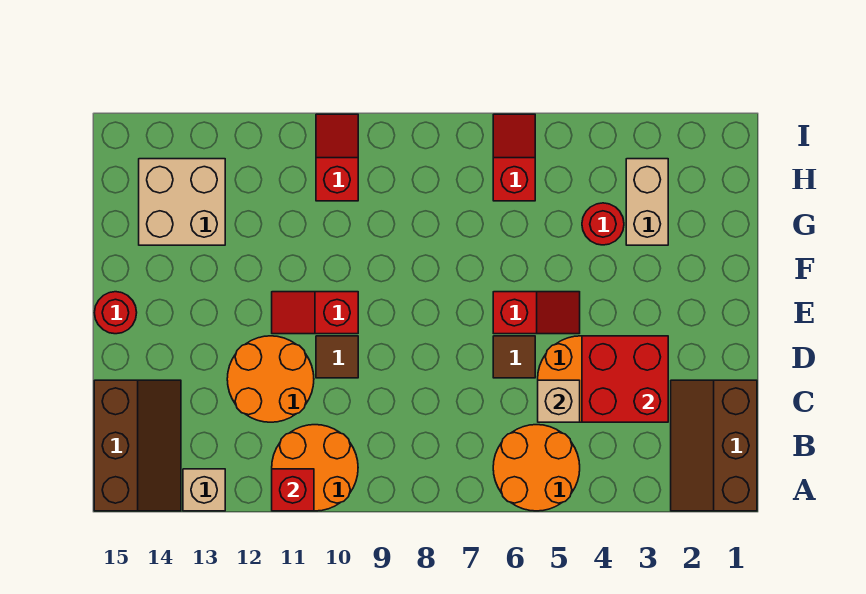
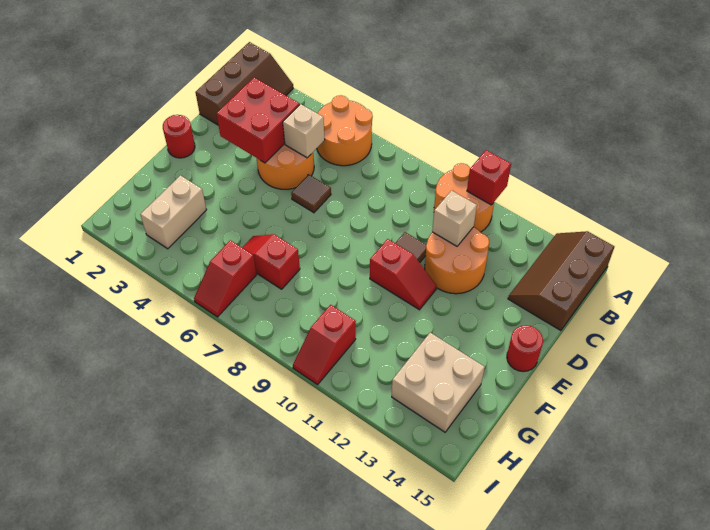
tan brick A13 level 1 -> tan brick C11 level 2
red slope E5:E6 level 1 top 6 -> red slope G6:G7 level 1 top 7
red round brick G4 level 1 -> red round brick E1 level 1

